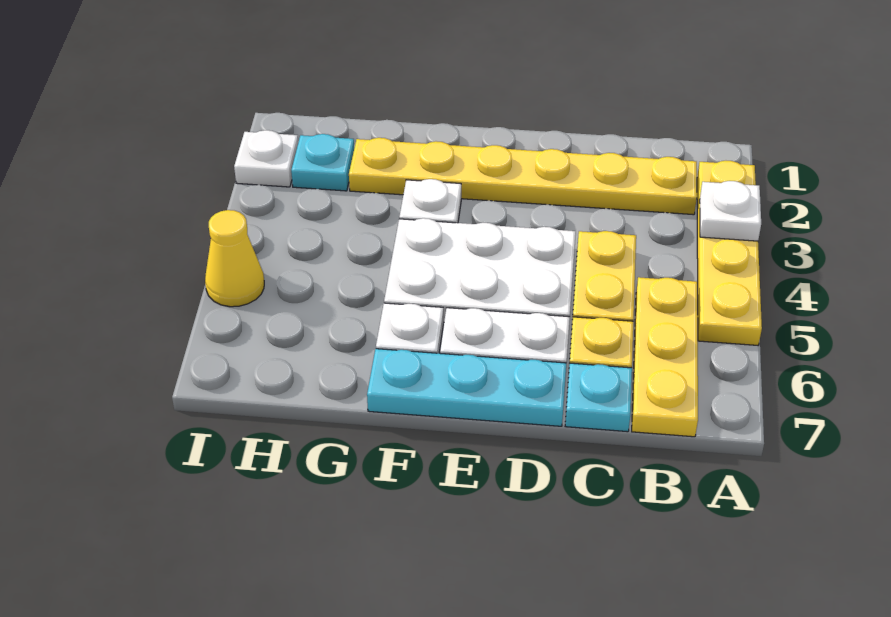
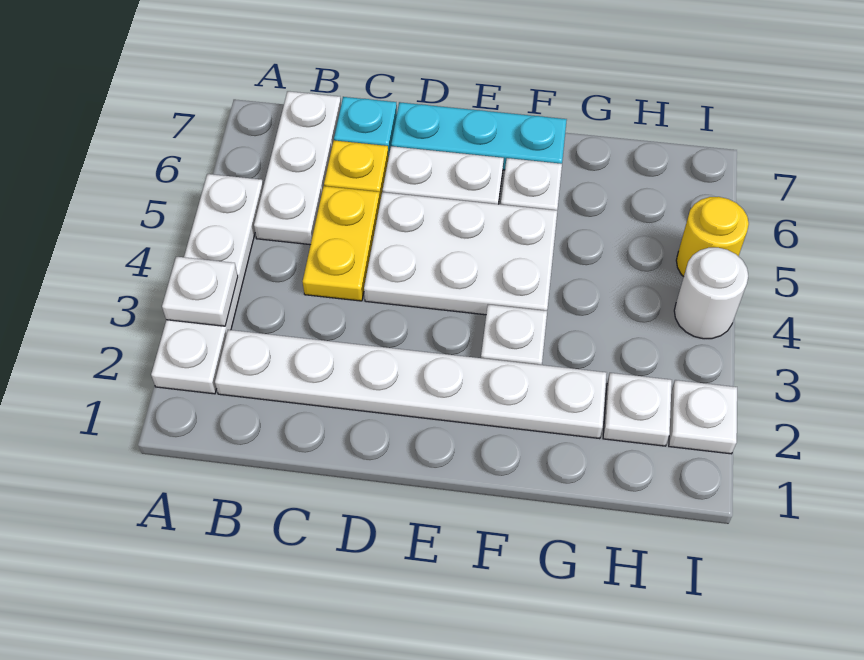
yellow plate A2:A5 level 1 -> white plate A2:A5 level 1
yellow plate B2:G2 level 1 -> white plate B2:G2 level 1
yellow plate B5:B7 level 1 -> white plate B5:B7 level 1
cyan plate H2 level 1 -> white plate H2 level 1
none -> white round brick I4 level 1
yellow cone I5 level 1 -> yellow round brick I5 level 1

